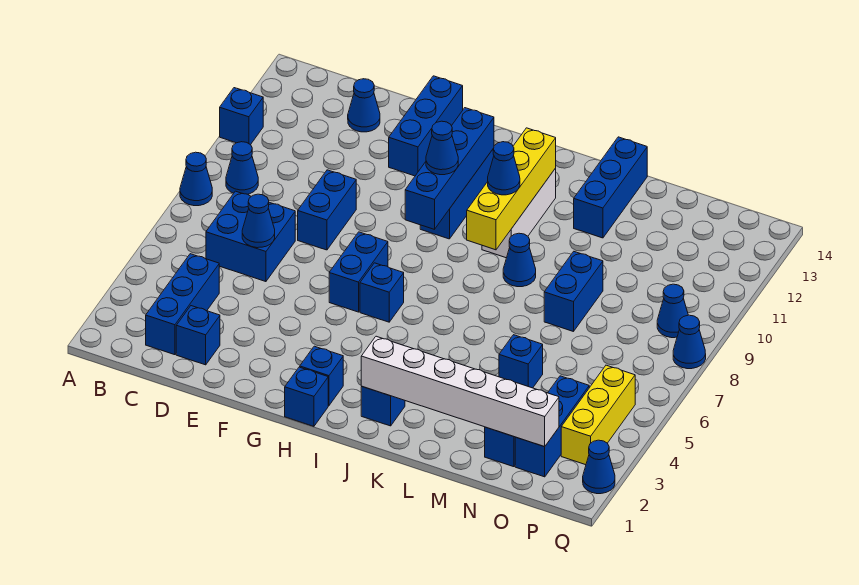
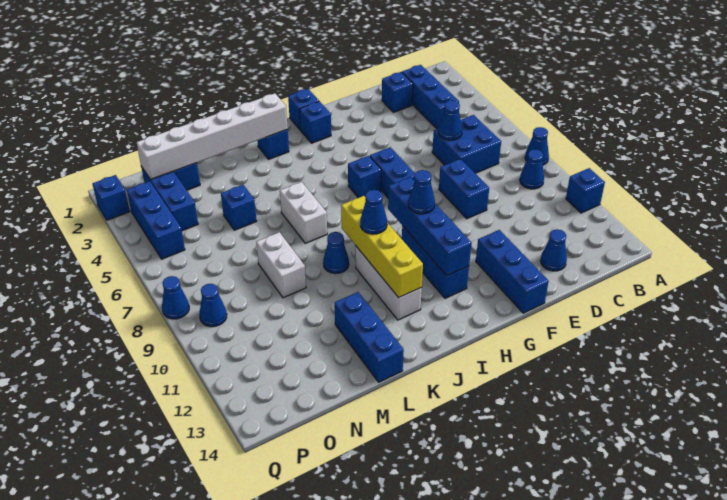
none -> white brick K6:K7 level 1
blue brick M8:M9 level 1 -> white brick M8:M9 level 1
yellow brick P3:P5 level 1 -> blue brick P3:P5 level 1
blue cone Q2 level 1 -> blue brick Q2 level 1

